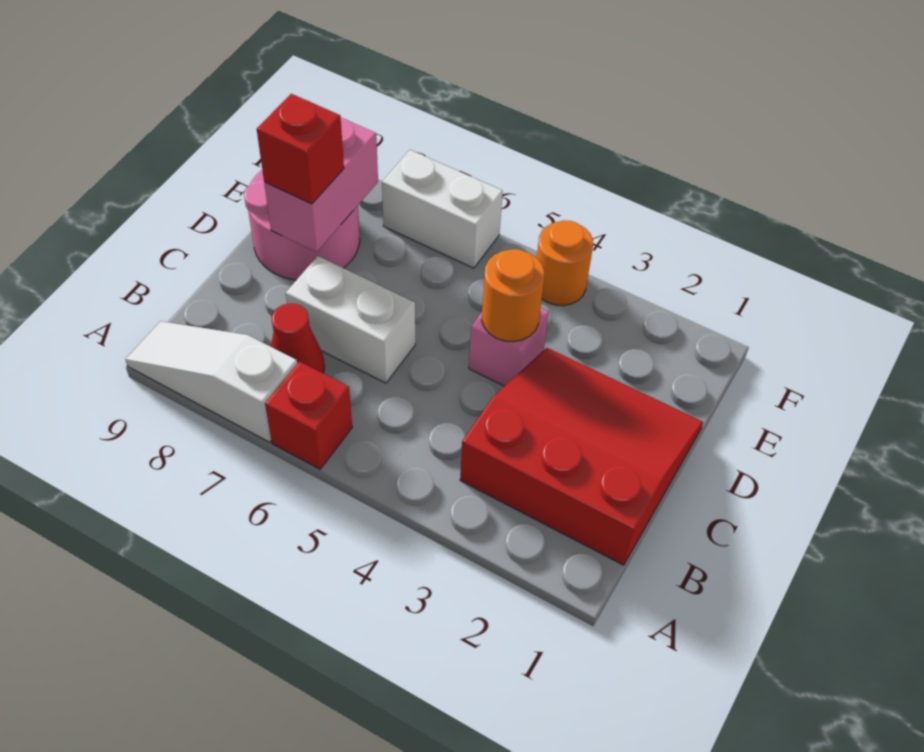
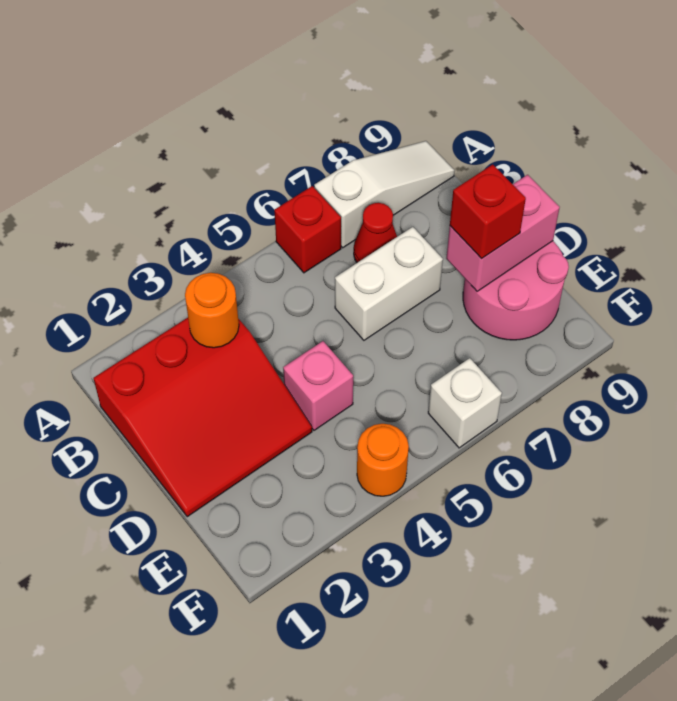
orange round brick D4 level 2 -> orange round brick B3 level 2
pink brick D8:E8 level 2 -> pink brick D8:D9 level 2
white brick F6:F7 level 1 -> white brick F6 level 1

